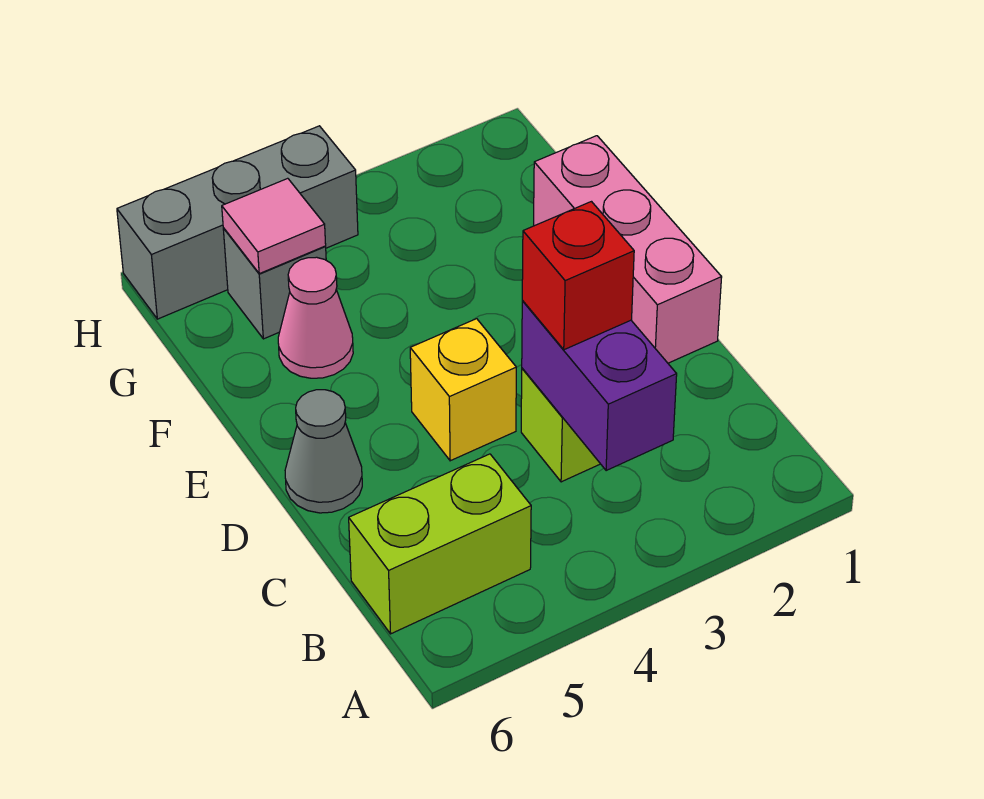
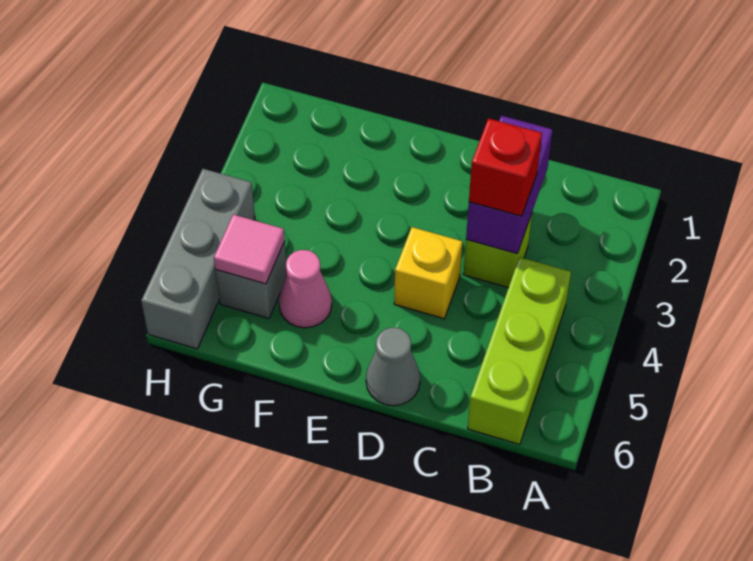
purple brick B3:C3 level 2 -> purple brick C2:C3 level 2
lime brick B5:B6 level 1 -> lime brick B4:B6 level 1
pink brick D1:F1 level 1 -> none

